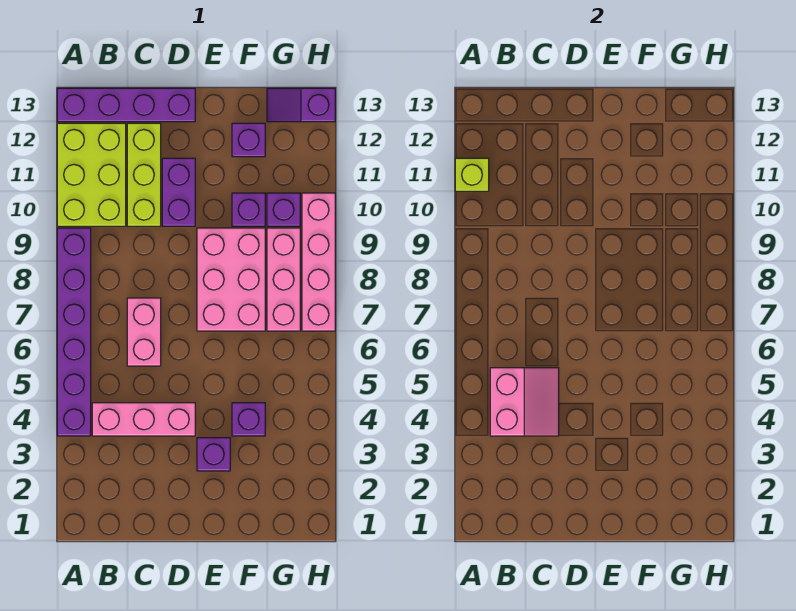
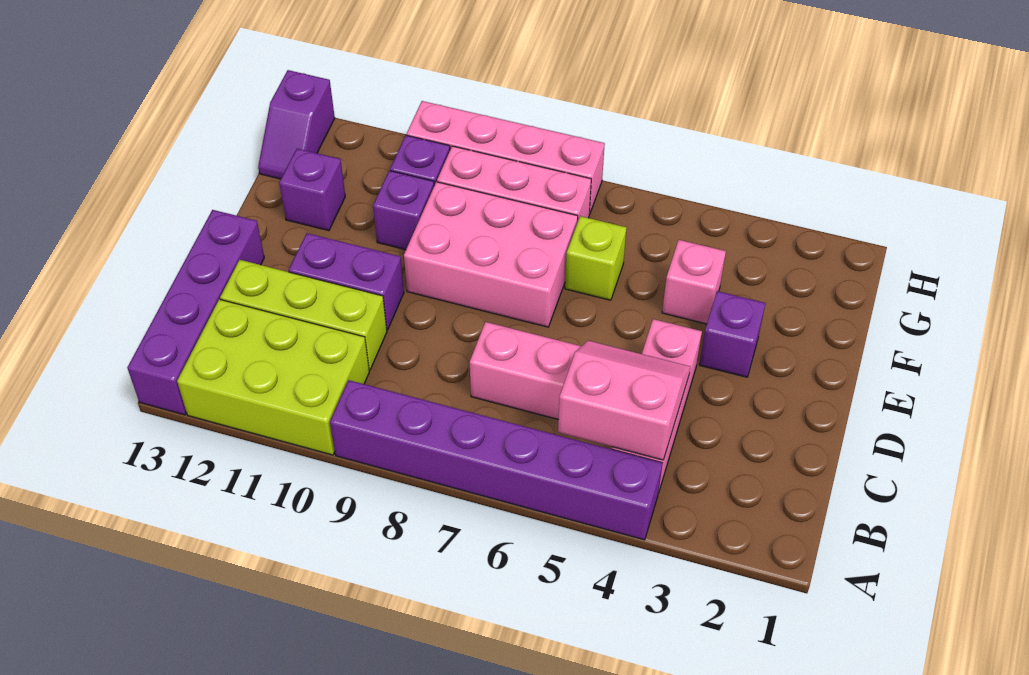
lime brick A11 level 2 -> lime brick F6 level 1
purple brick F4 level 1 -> pink brick F4 level 1

